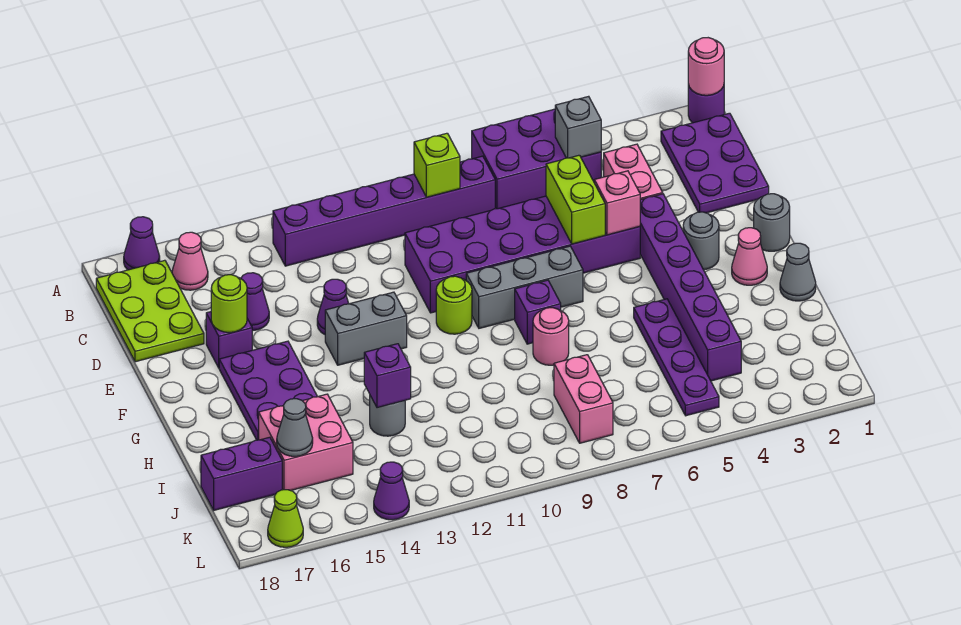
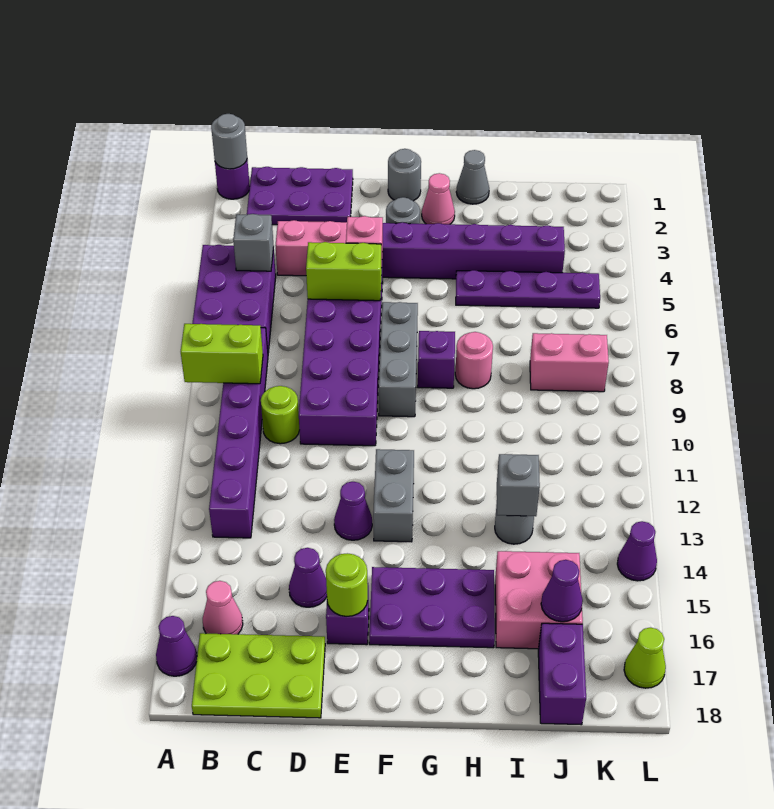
pink round brick A1 level 2 -> grey round brick A1 level 2
lime brick B9 level 2 -> lime brick A9:B9 level 2
lime round brick F10 level 1 -> lime round brick C10 level 1
purple brick I13 level 2 -> grey brick I13 level 2
grey cone J16 level 2 -> purple cone J16 level 2

